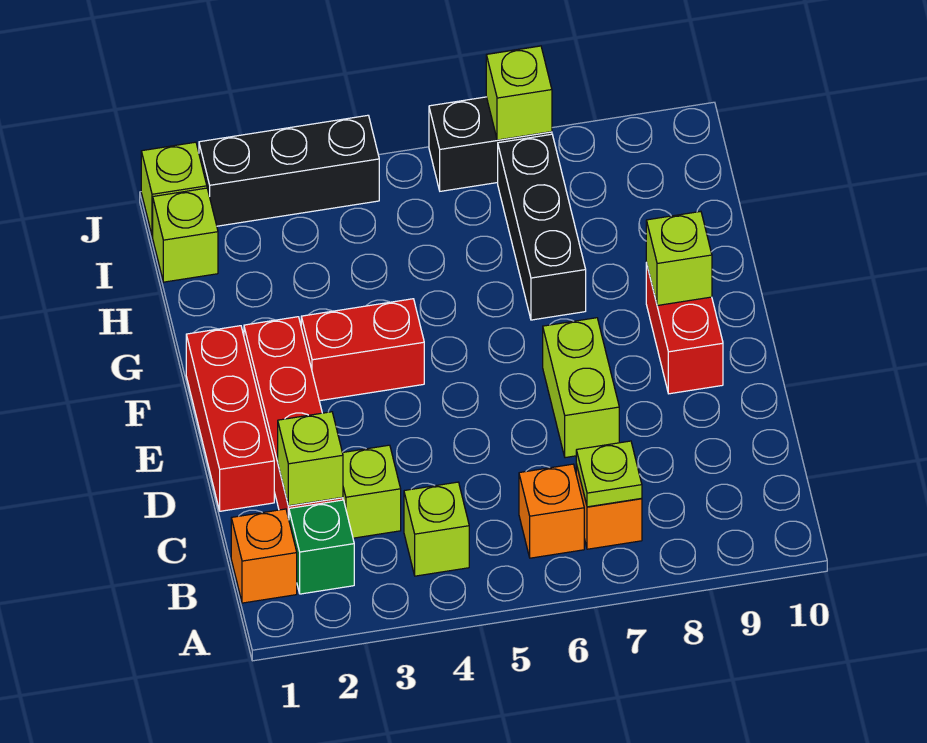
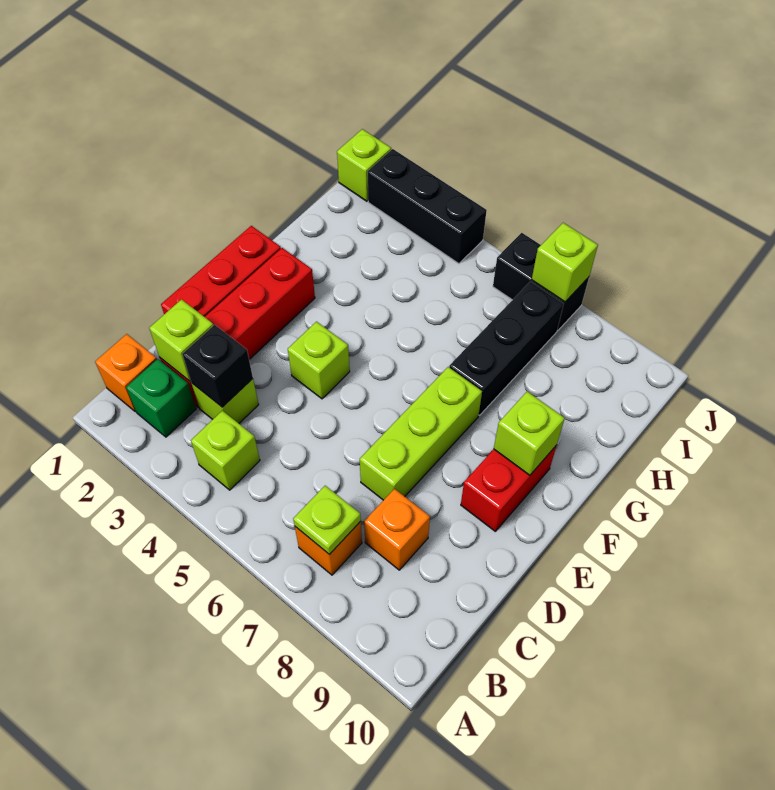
orange brick B6 level 1 -> orange brick C8 level 1
none -> black brick C3 level 2
lime brick D7:E7 level 1 -> lime brick D7:F7 level 1
red brick F3:F4 level 1 -> none
lime brick I1 level 1 -> lime brick E4 level 1

